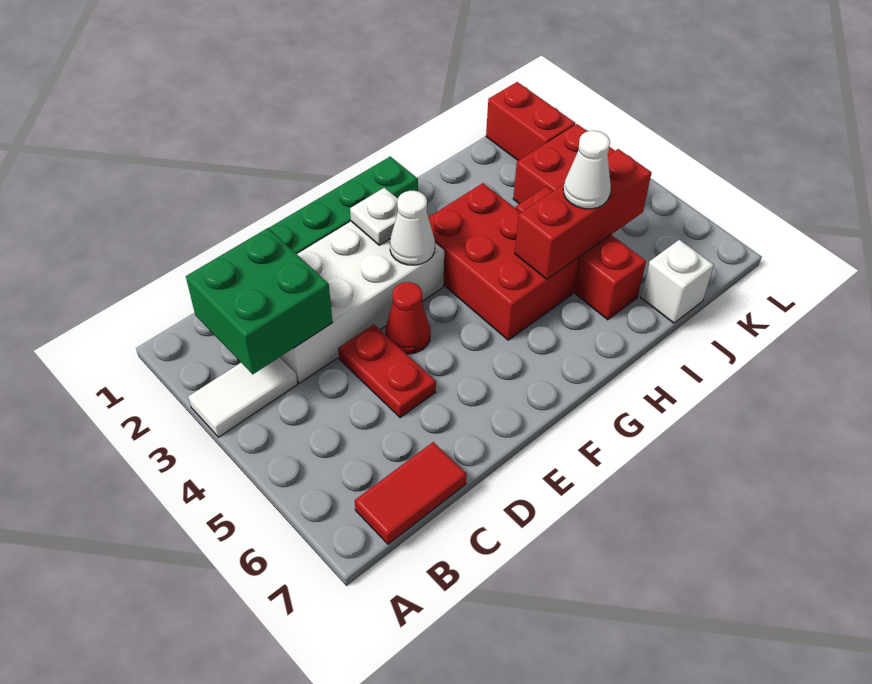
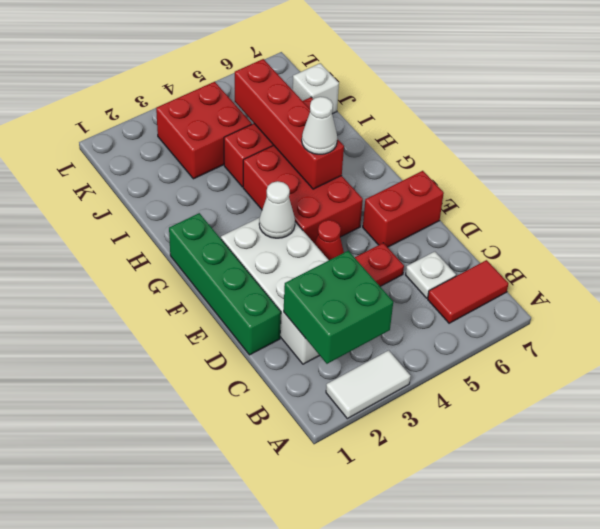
white tile A3:B3 level 1 -> white tile A2:A3 level 1
red tile B7:C7 level 1 -> red tile B6:B7 level 1
white plate F2 level 2 -> white plate C6 level 1
red brick G3:H5 level 1 -> red brick F4:H5 level 1
red brick H5:J5 level 2 -> red brick G5:J5 level 2
white cone I5 level 3 -> white cone G5 level 3
red brick K1:K2 level 1 -> red brick E6:E7 level 1

